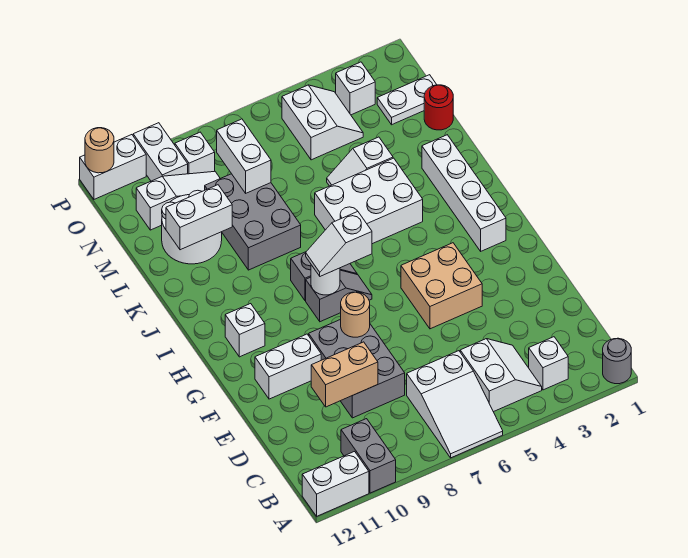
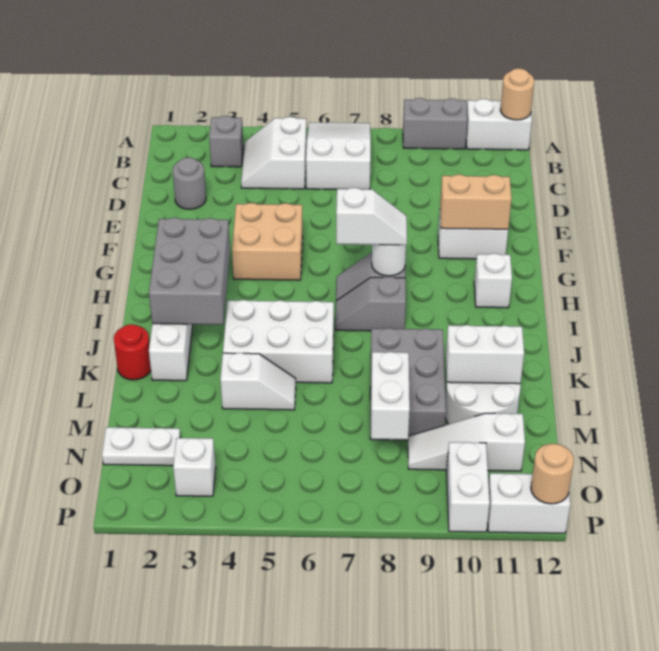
grey round brick A1 level 1 -> grey round brick D2 level 1
grey brick A10:B10 level 1 -> grey brick A9:A10 level 1
white brick B3 level 1 -> grey brick B3 level 1
grey brick D8:F9 level 1 -> grey brick H2:J3 level 2
tan brick D9:D10 level 2 -> tan brick F10:F11 level 2
tan round brick F8 level 2 -> tan round brick A12 level 2
red round brick M1 level 1 -> red round brick K1 level 1
white slope N4:O5 level 1 top 5 -> none
white brick O9 level 1 -> none

